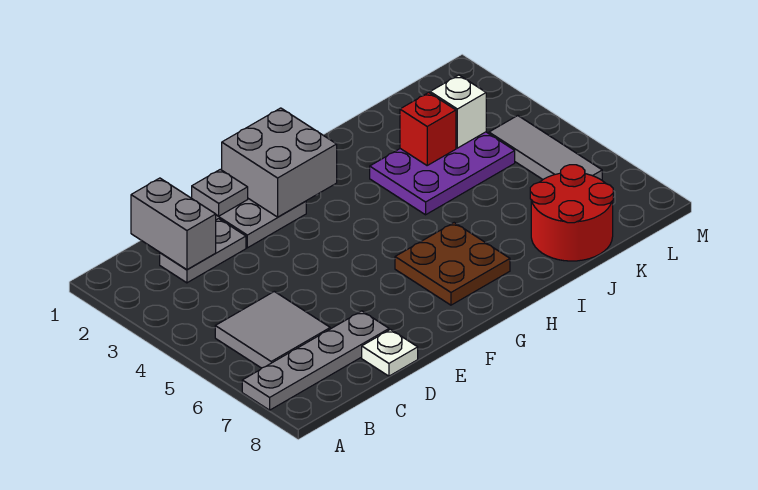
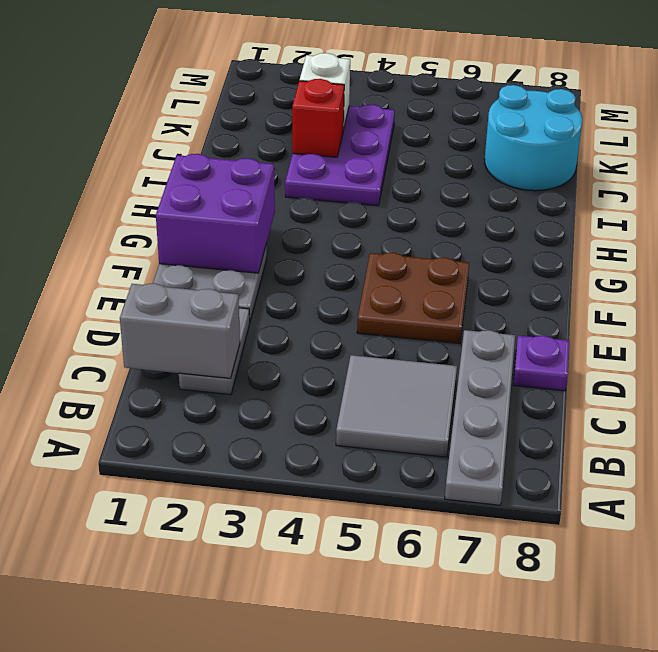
white plate D8 level 1 -> purple plate D8 level 1
grey plate E1 level 2 -> none
grey brick F1:G2 level 2 -> purple brick F1:G2 level 2
brown plate G6:H7 level 1 -> brown plate E5:F6 level 1
red round brick J7:K8 level 1 -> cyan round brick J7:K8 level 1
grey tile L4:L6 level 1 -> none

